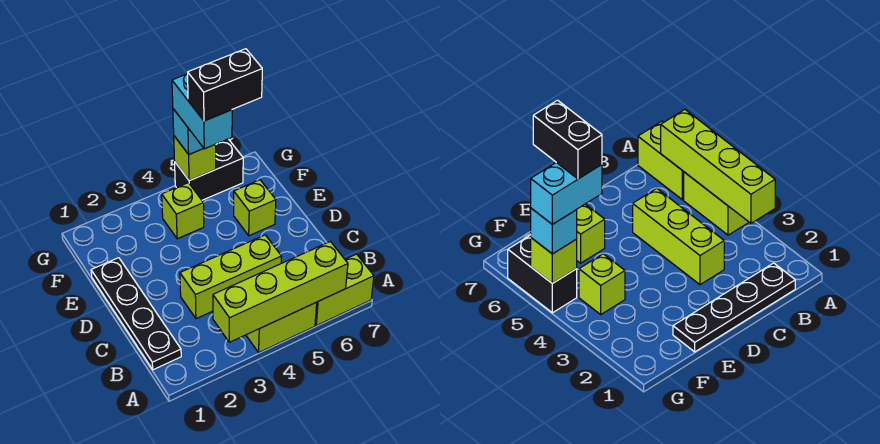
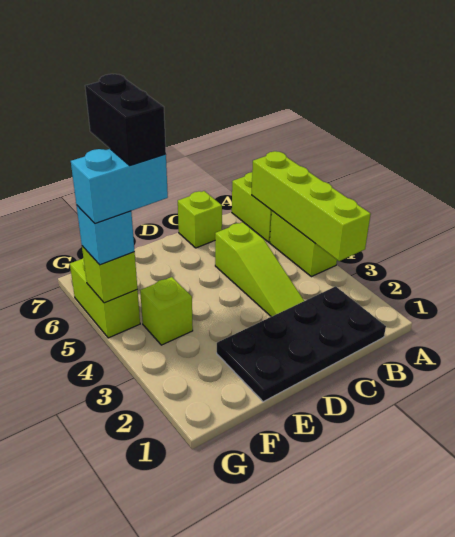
black plate B1:E1 level 1 -> black plate B1:E2 level 1
lime brick C3:C5 level 1 -> lime slope C3:C5 level 1 top 5
lime brick E6 level 1 -> lime brick C7 level 1
black brick G5:G6 level 1 -> lime brick G5:G6 level 1

